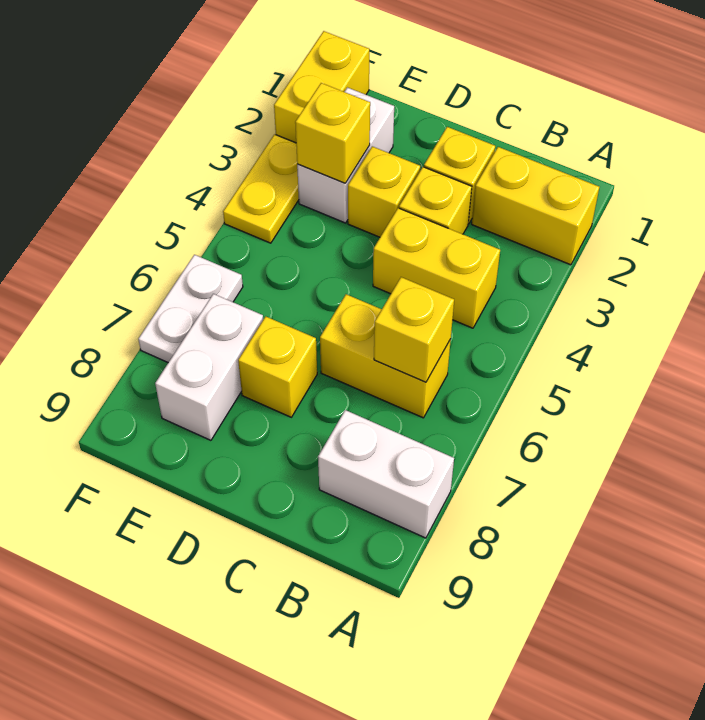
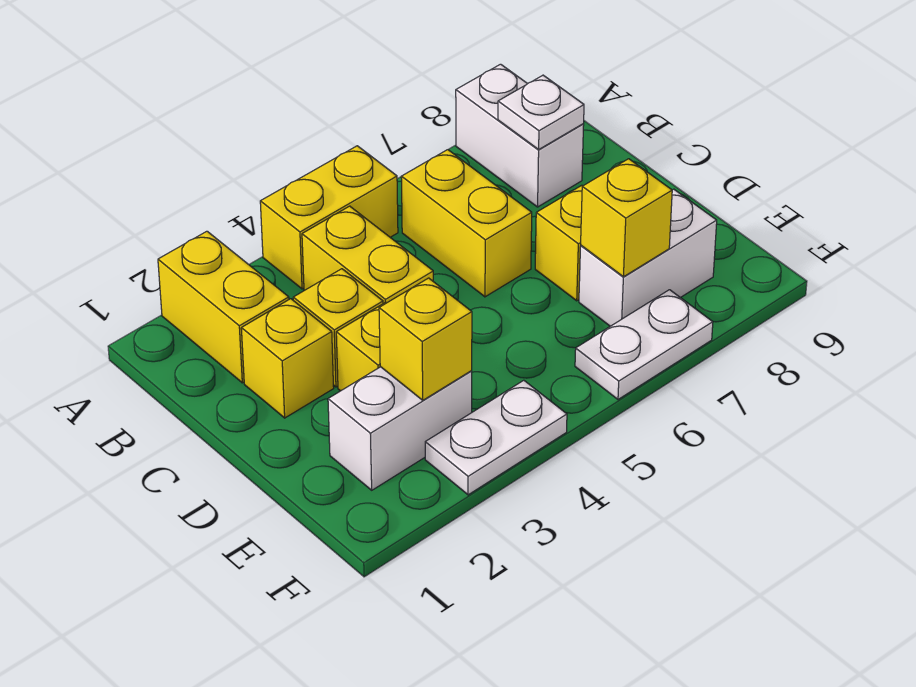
yellow brick B6 level 2 -> yellow brick E7 level 2
none -> white plate B8 level 2
yellow brick F1:F2 level 1 -> yellow brick A4:A5 level 1
yellow plate F3:F4 level 1 -> white plate F3:F4 level 1

